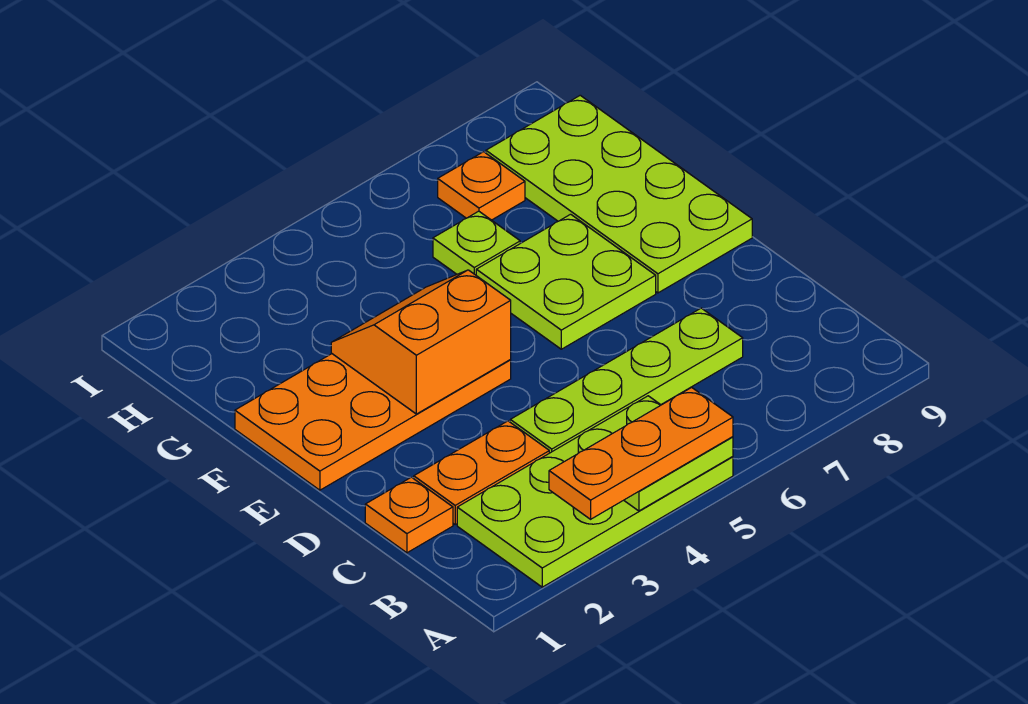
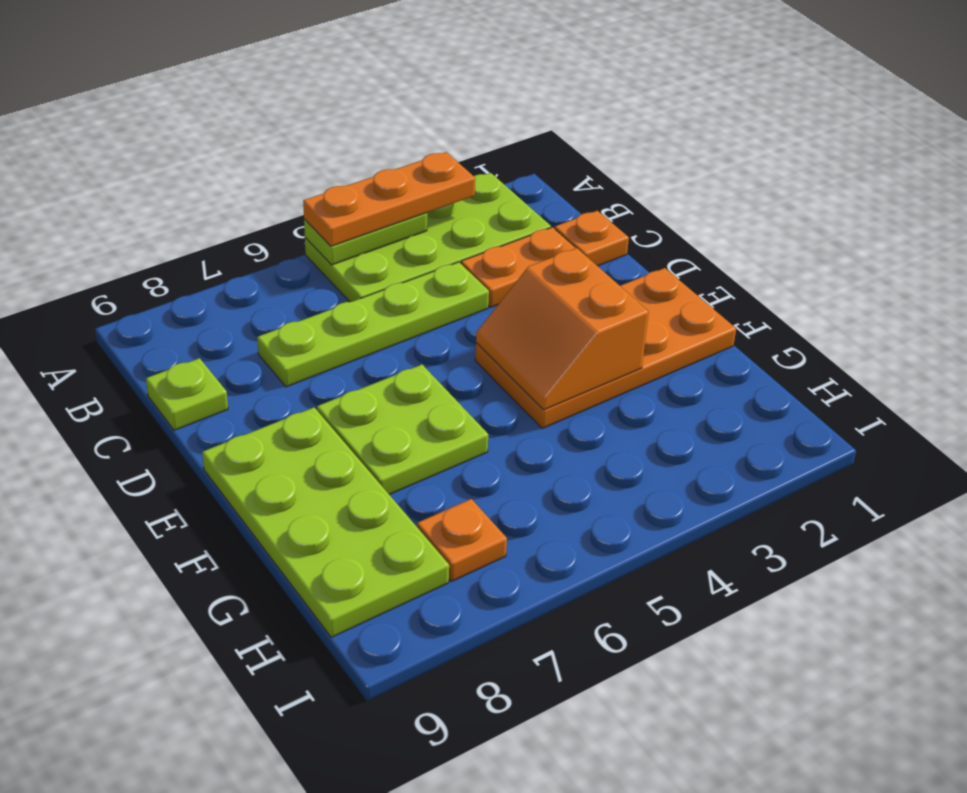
orange slope E3:F4 level 2 top E -> orange slope E3:F4 level 2 top 3
lime plate G6 level 1 -> lime plate C9 level 1

